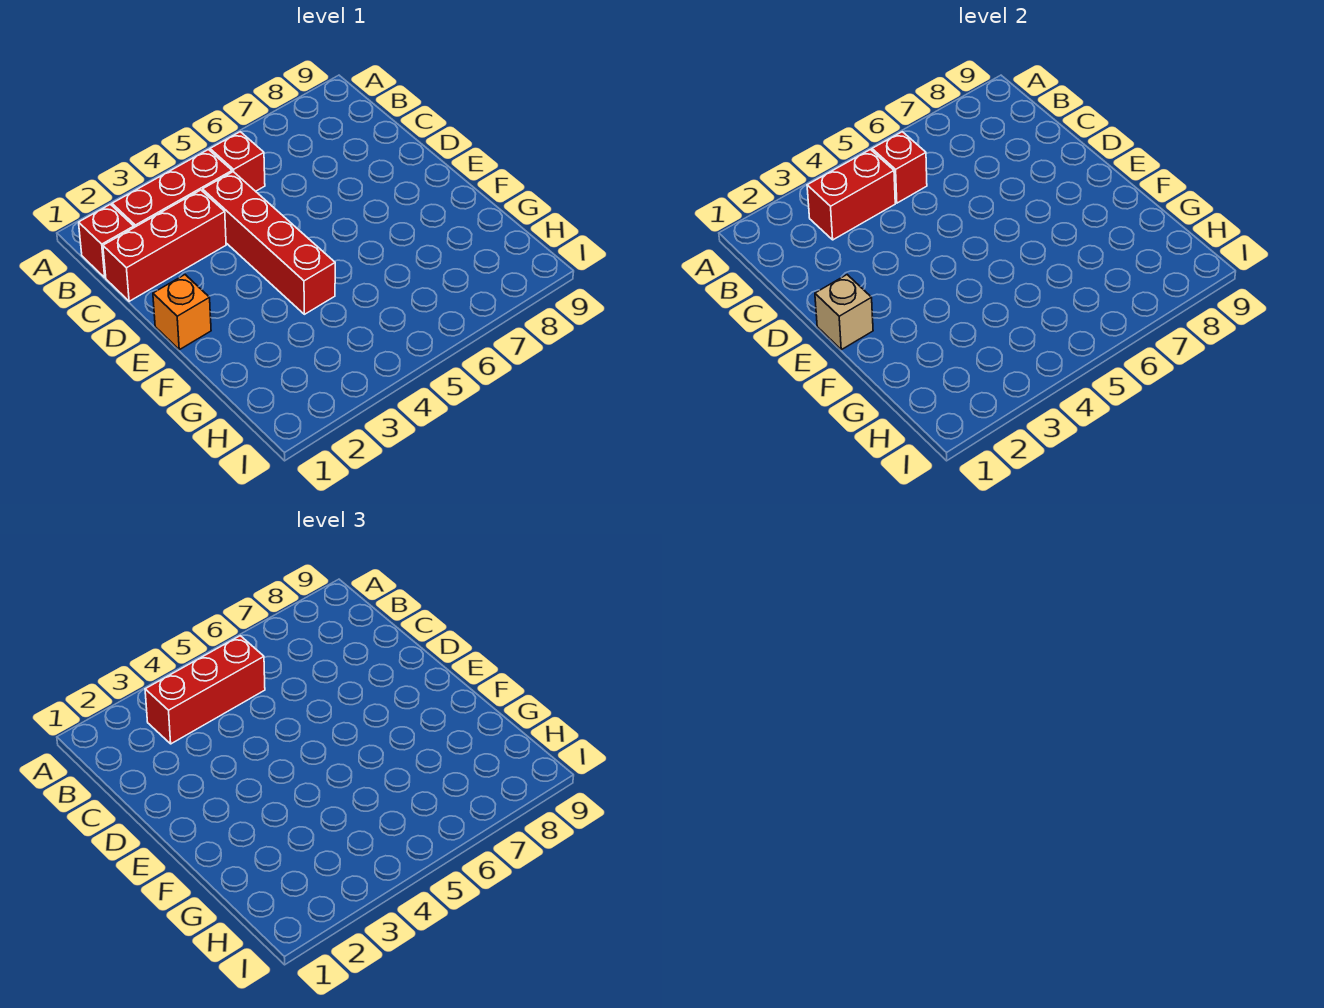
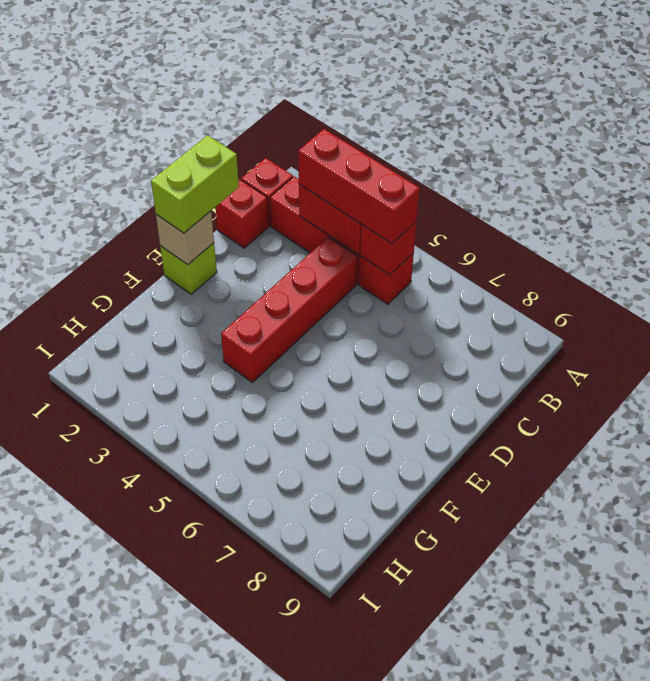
red brick C1:C3 level 1 -> red brick C1 level 1
none -> lime brick D1:E1 level 3
orange brick E1 level 1 -> lime brick E1 level 1

